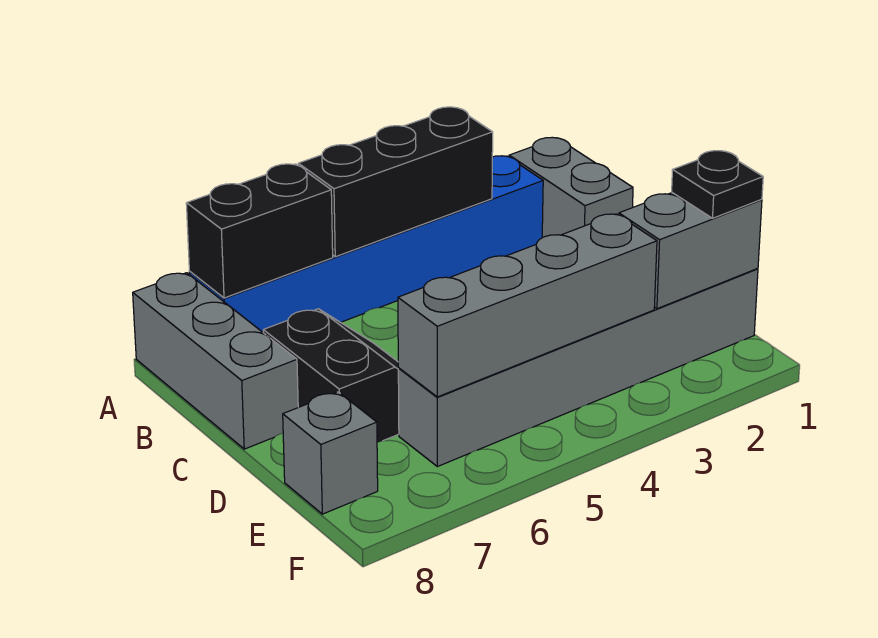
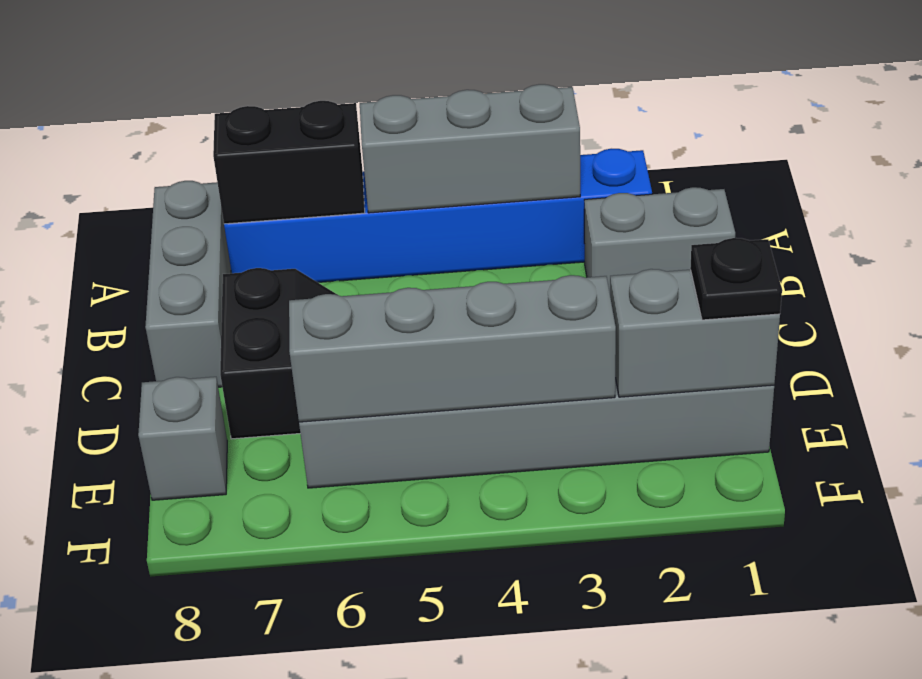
grey brick A1:B1 level 1 -> grey brick B1:B2 level 1
black brick A3:A5 level 2 -> grey brick A3:A5 level 2

